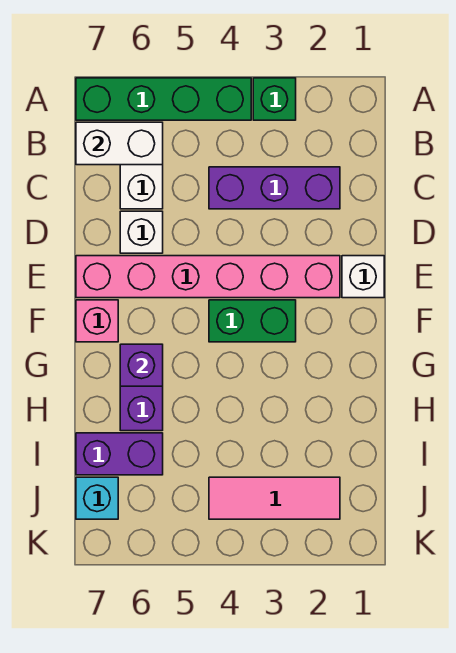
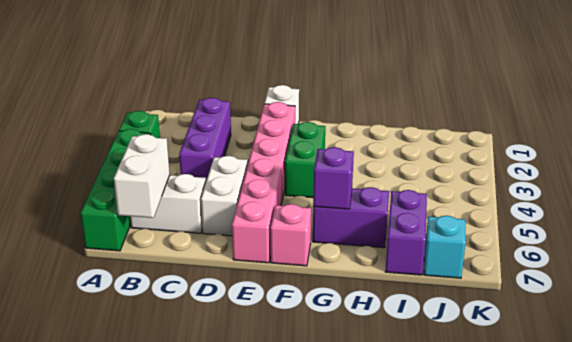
white brick D6 level 1 -> white brick D5:D6 level 1
pink tile J2:J4 level 1 -> none

